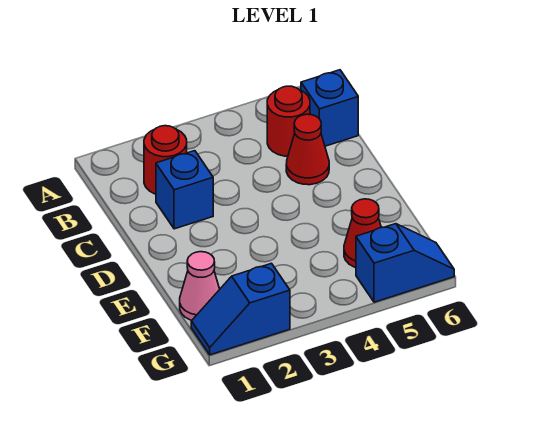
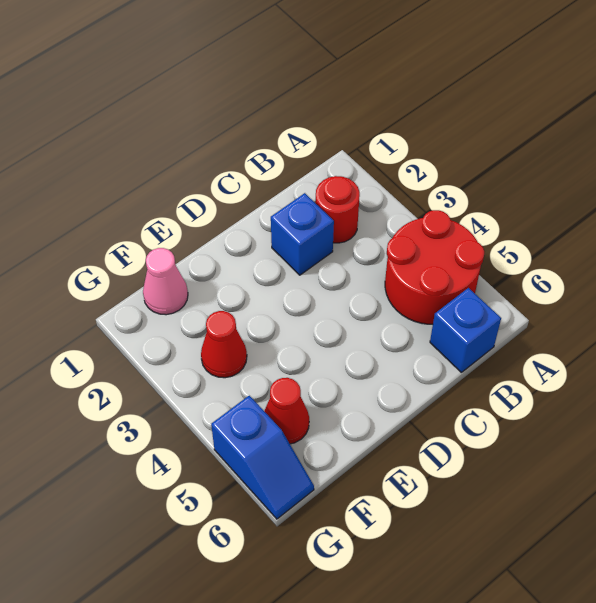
red round brick B5 level 1 -> red round brick A4:B5 level 1
red cone C5 level 1 -> red cone F3 level 1
blue slope G1:G2 level 1 top 2 -> none

